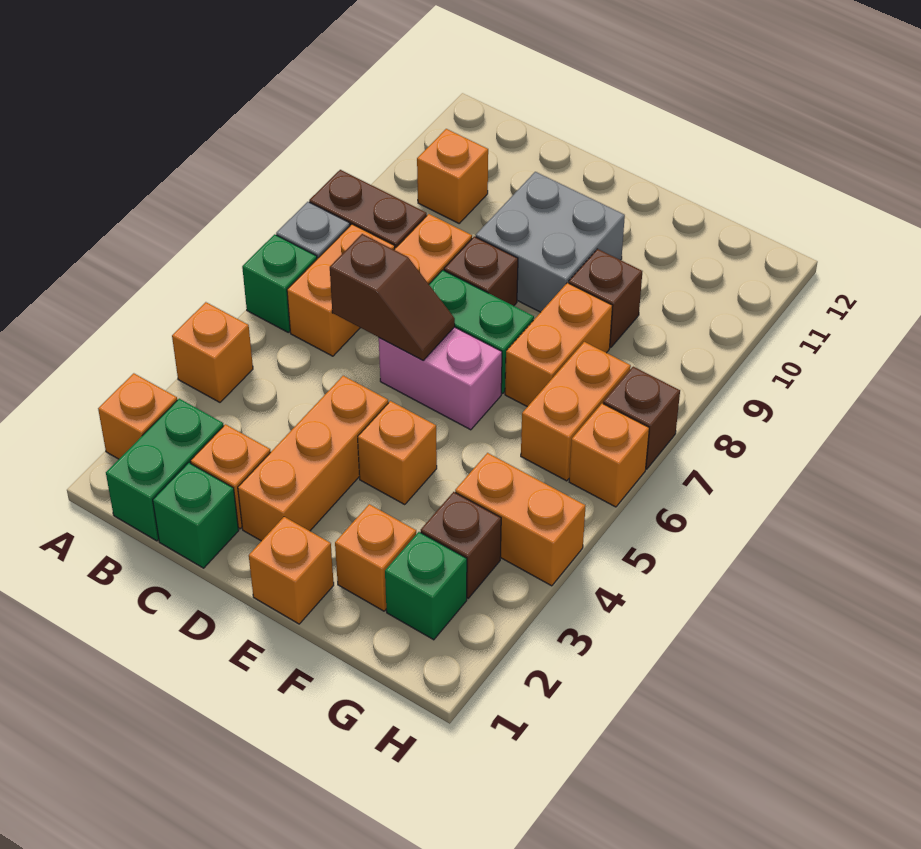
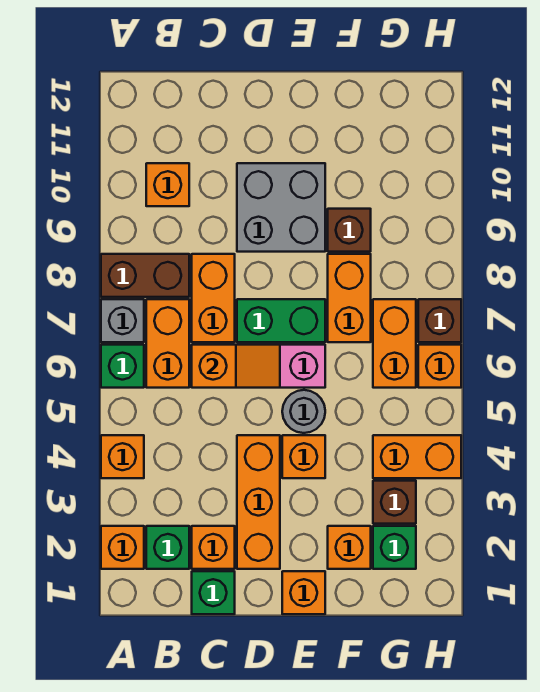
green brick B1:B2 level 1 -> green brick B2 level 1
brown slope C6:D6 level 2 top C -> orange slope C6:D6 level 2 top C
brown brick D8 level 1 -> none
none -> grey round brick E5 level 1

